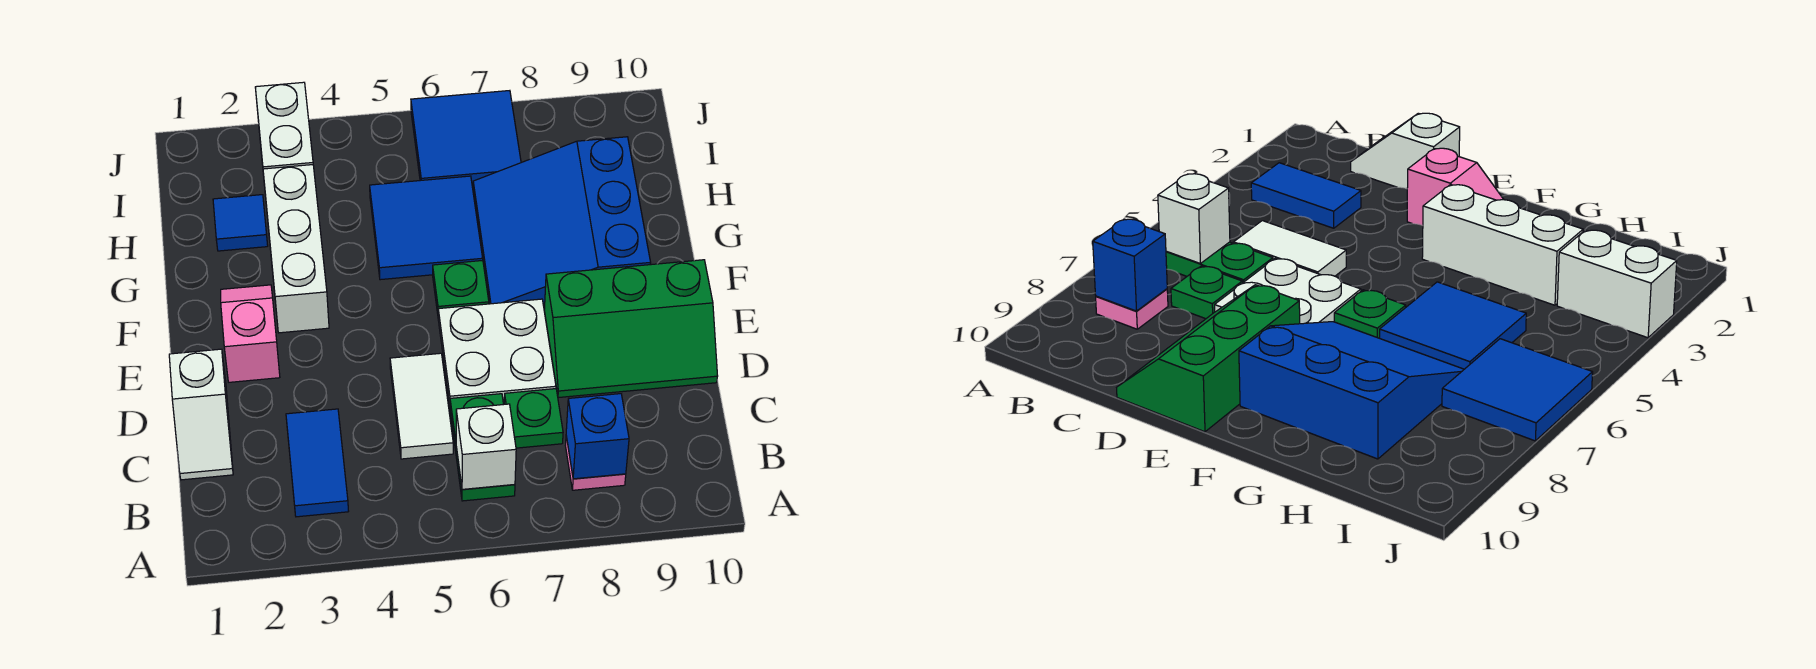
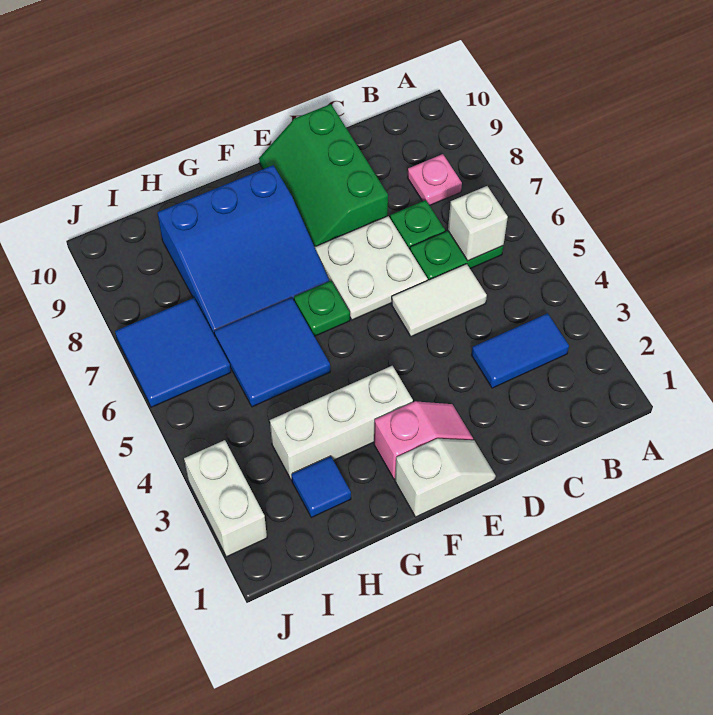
blue brick B8 level 2 -> none
white slope C1:D1 level 1 top D -> white slope E1:F1 level 1 top F
green slope D8:E10 level 1 top E -> green slope D8:E10 level 1 top D
pink slope E2:F2 level 1 top E -> pink slope E2:F2 level 1 top F
white brick I3:J3 level 1 -> white brick J2:J3 level 1

